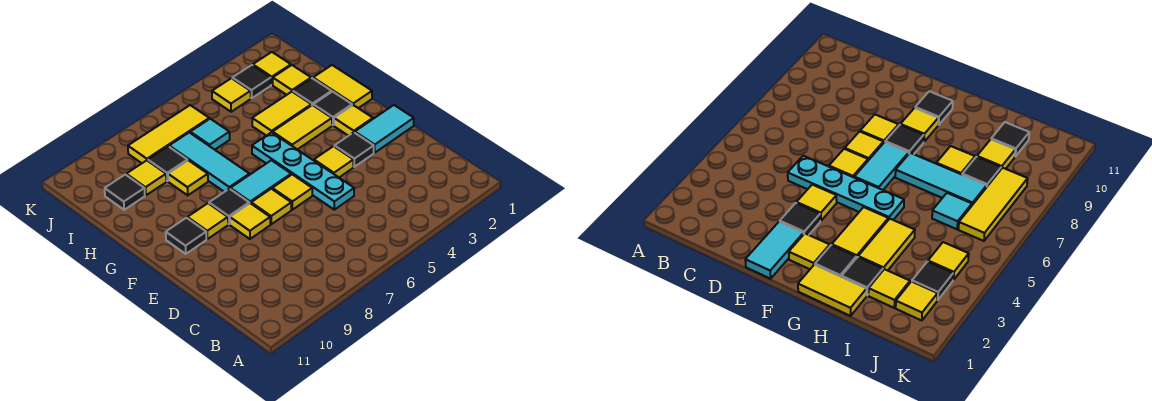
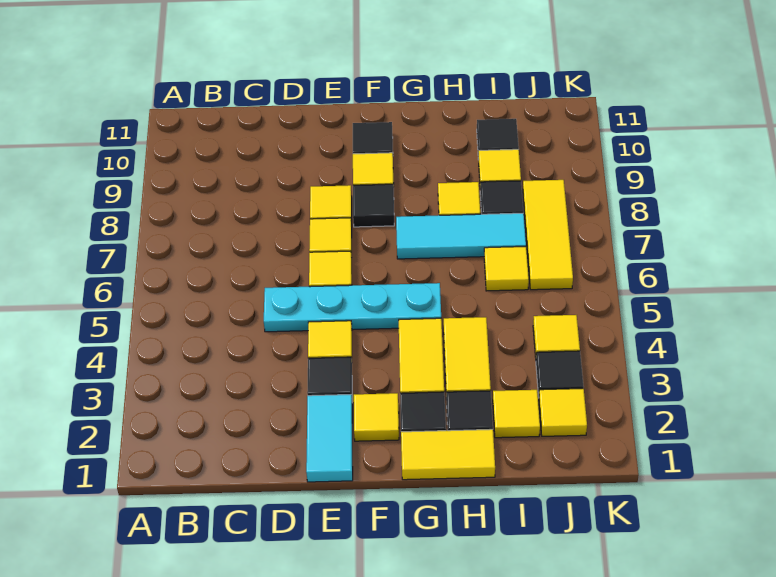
cyan tile F6:F7 level 1 -> none
cyan tile I6 level 1 -> yellow tile I6 level 1

